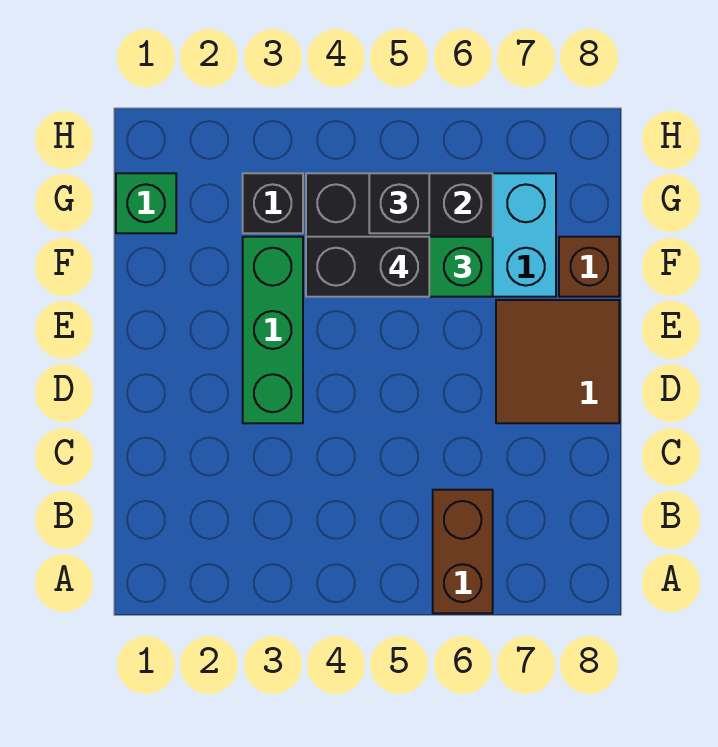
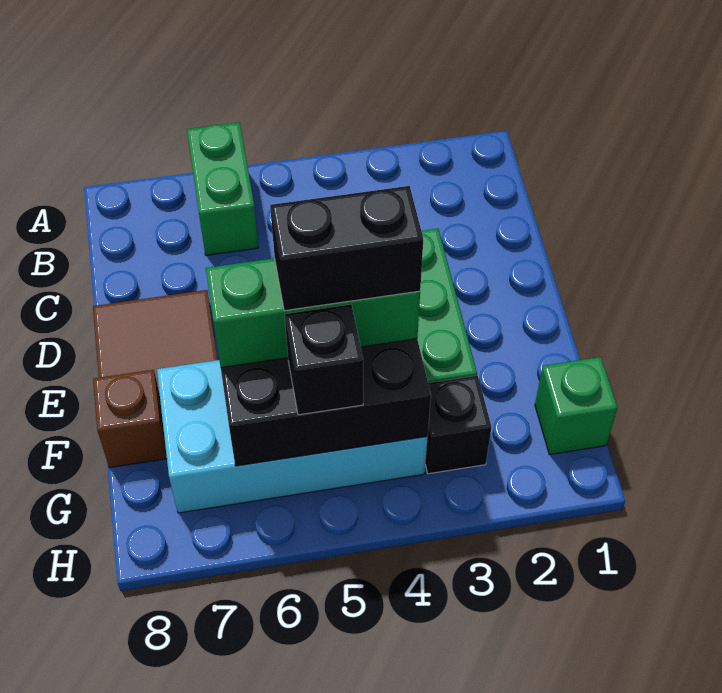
brown brick A6:B6 level 1 -> green brick A6:B6 level 1

